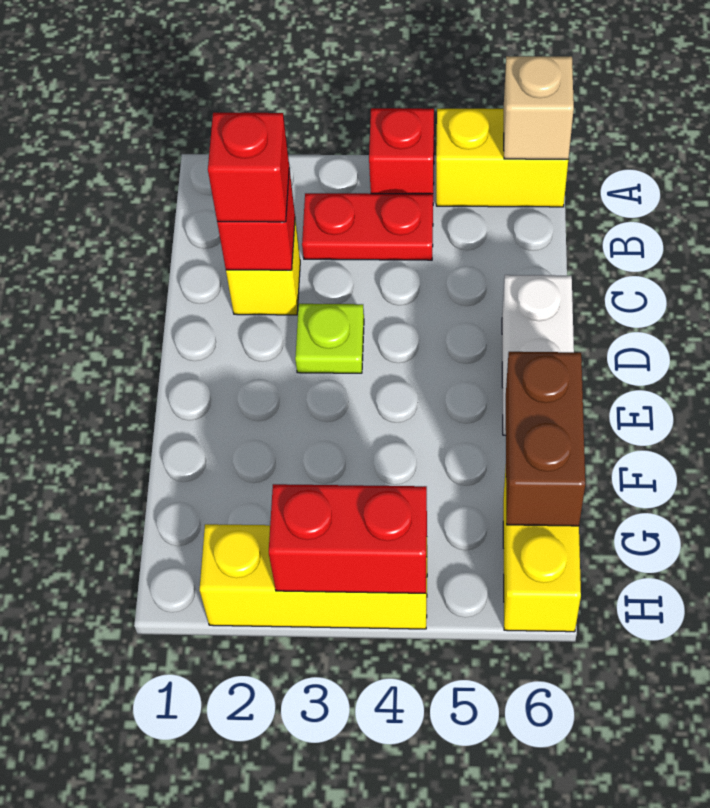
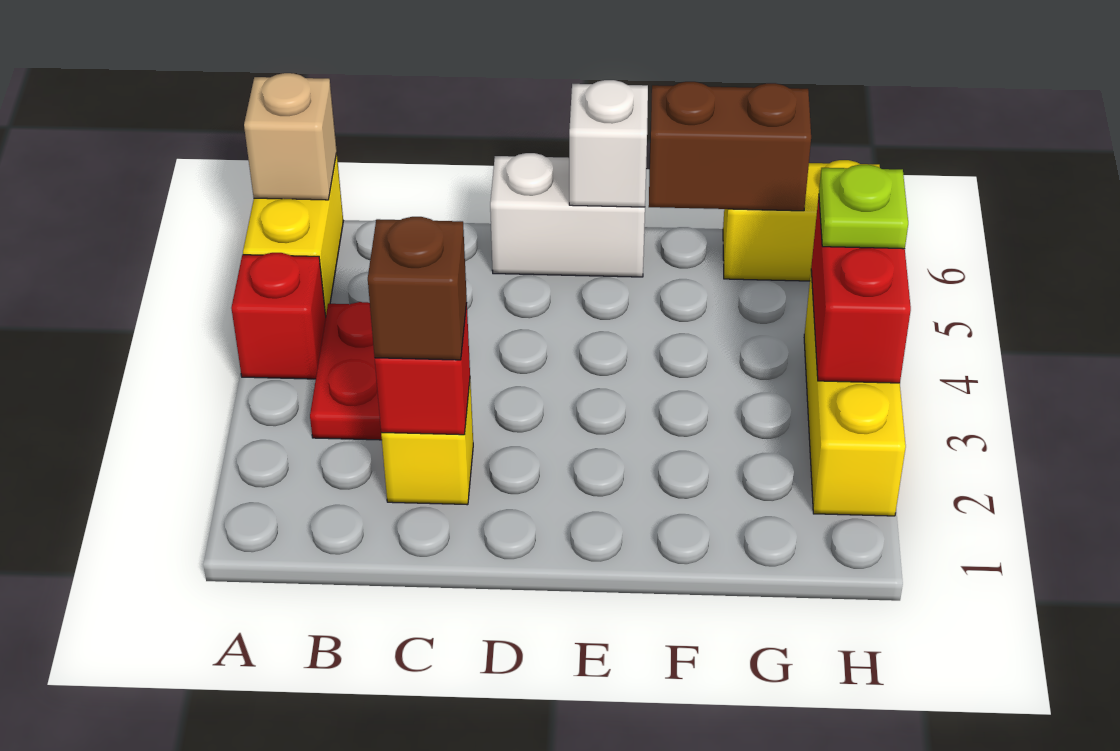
red brick C2 level 3 -> brown brick C2 level 3
lime plate D3 level 1 -> lime plate H4 level 3
none -> white brick E6 level 2

